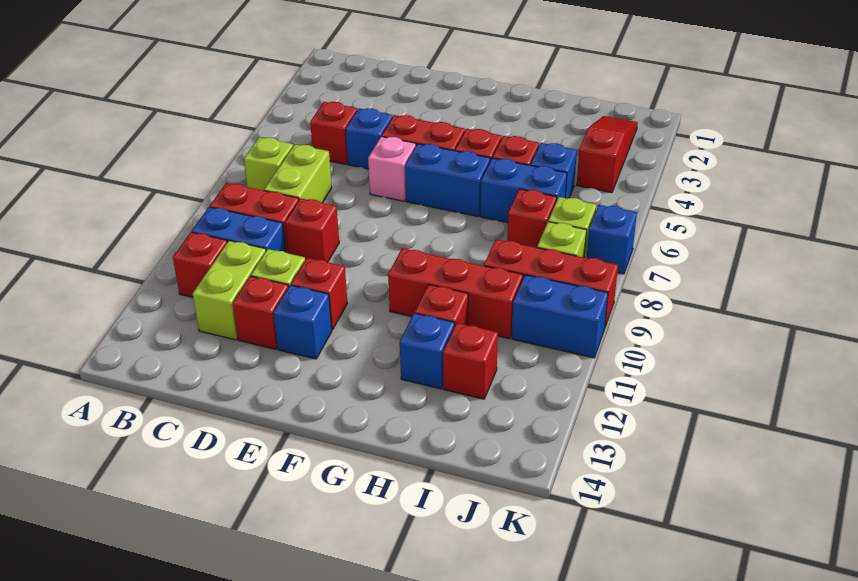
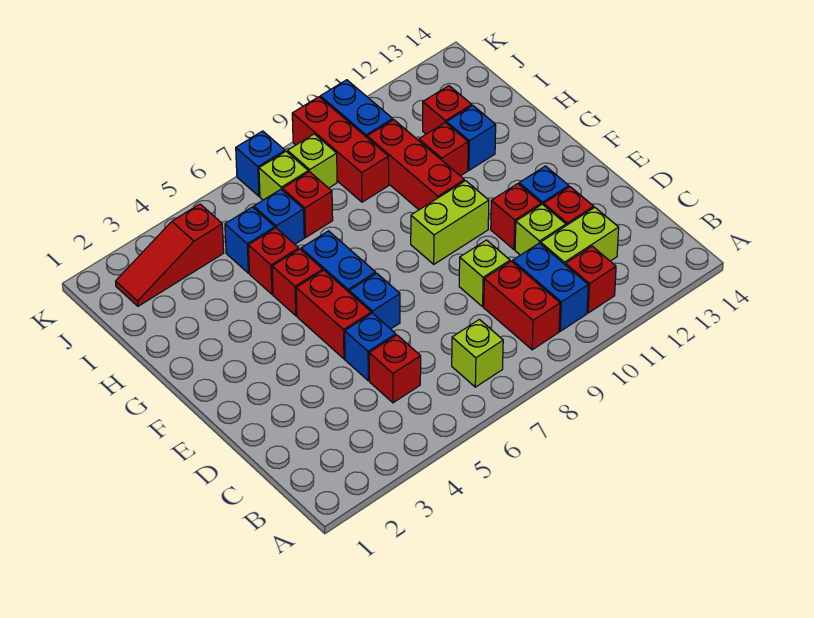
lime brick C7:C8 level 1 -> lime brick F9:F10 level 1
red brick D9 level 1 -> lime brick D9 level 1
pink brick E6 level 1 -> blue brick E6 level 1
blue brick H6:I6 level 1 -> blue brick I6 level 1

